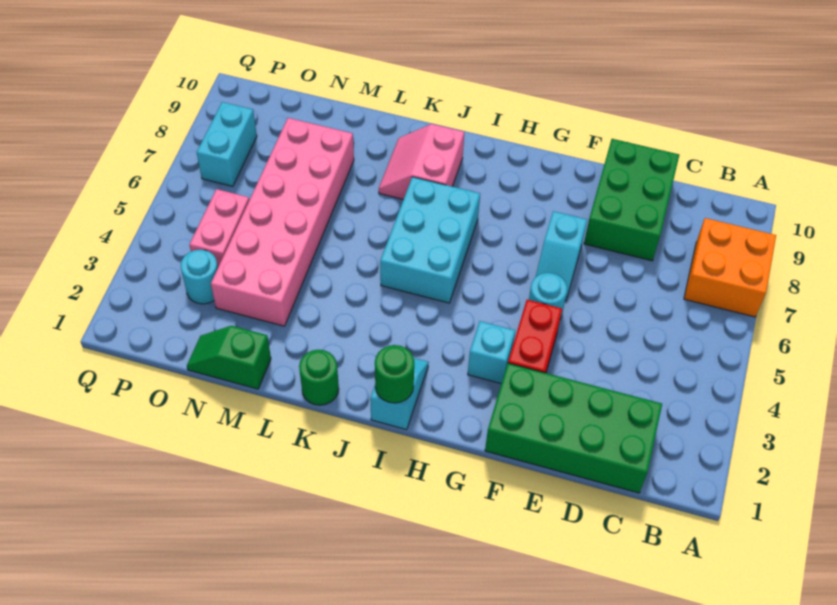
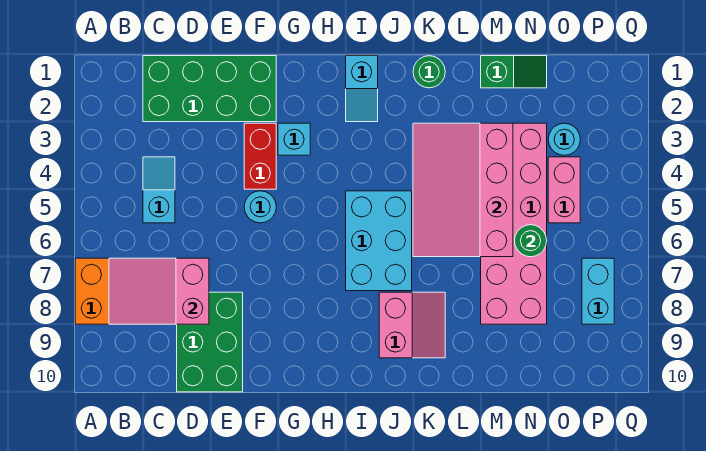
none -> pink slope B7:D8 level 2 top D
cyan slope F6:F7 level 1 top 7 -> cyan slope C4:C5 level 1 top 5
green round brick I1 level 2 -> green round brick N6 level 2
none -> pink slope K3:M6 level 2 top M

